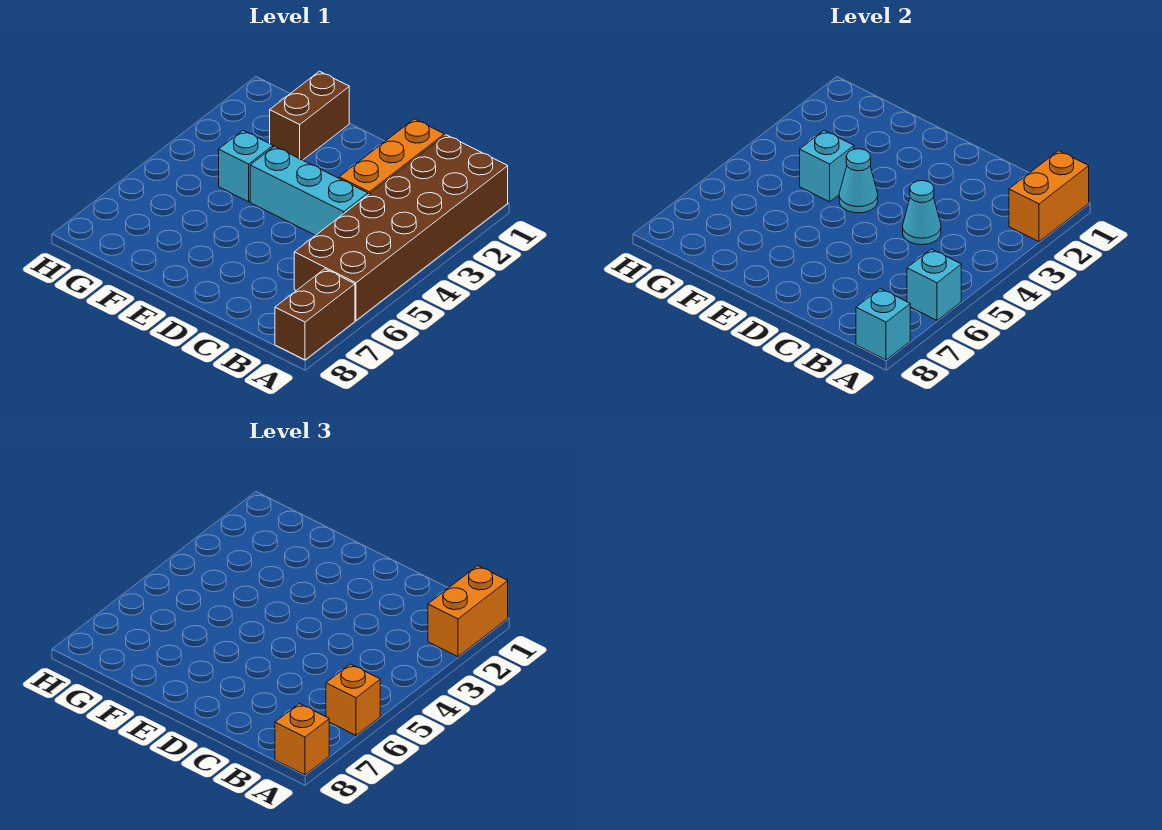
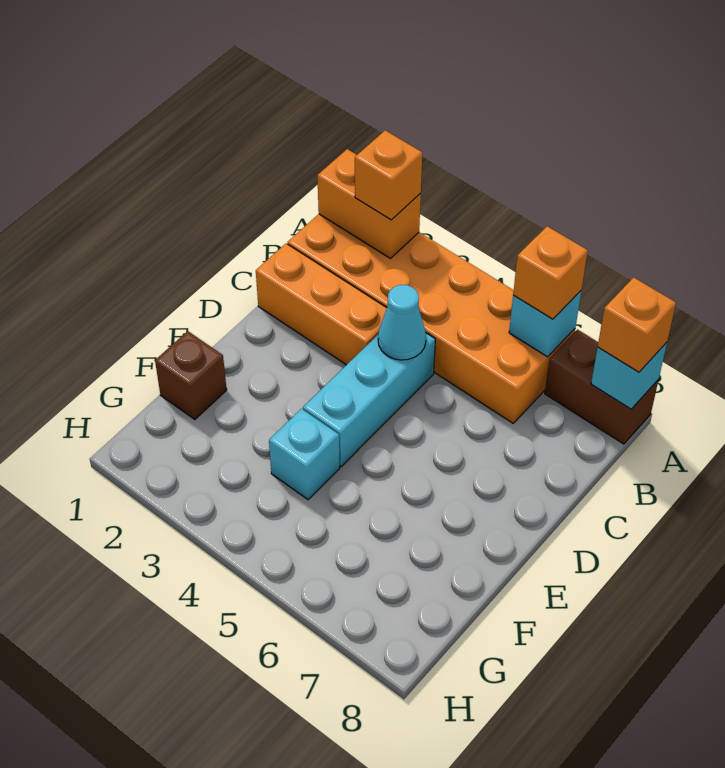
brown brick A1:B6 level 1 -> orange brick A1:B6 level 1
orange brick A1:A2 level 3 -> orange brick A2 level 3
cyan cone E4 level 2 -> none
brown brick F1:F2 level 1 -> brown brick F1 level 1
cyan brick F4 level 2 -> none

